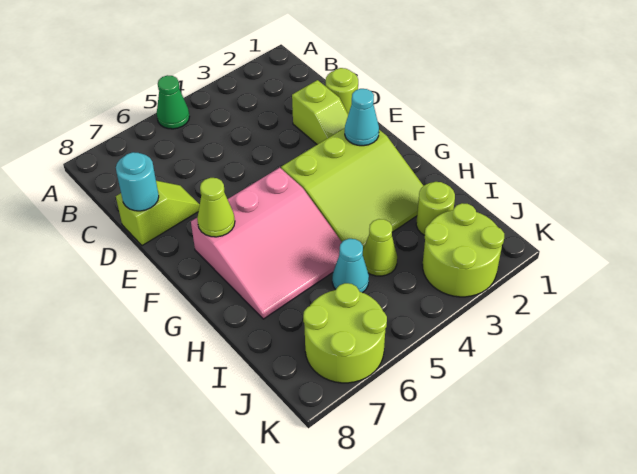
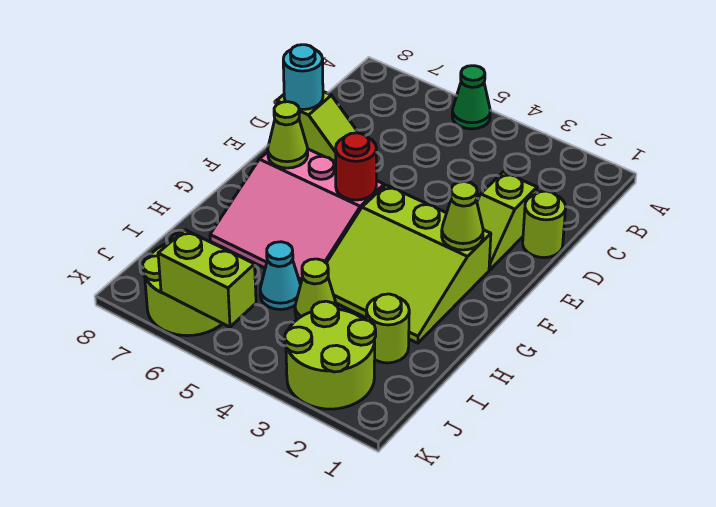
cyan cone F2 level 2 -> lime cone F2 level 2
none -> red round brick F5 level 2
none -> lime brick K5:K6 level 2

